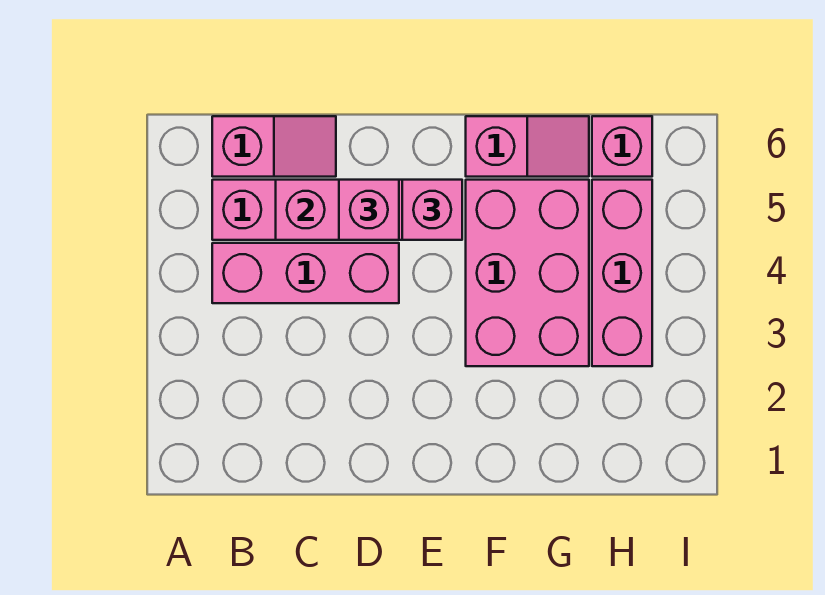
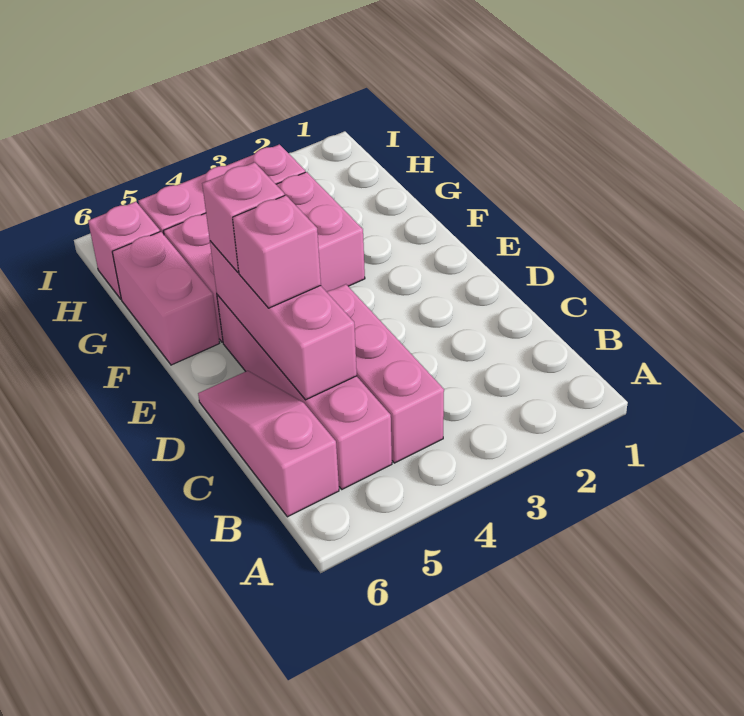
pink slope B6:C6 level 1 top B -> pink slope B6:D6 level 1 top B
pink slope F6:G6 level 1 top F -> pink brick F6:G6 level 1

